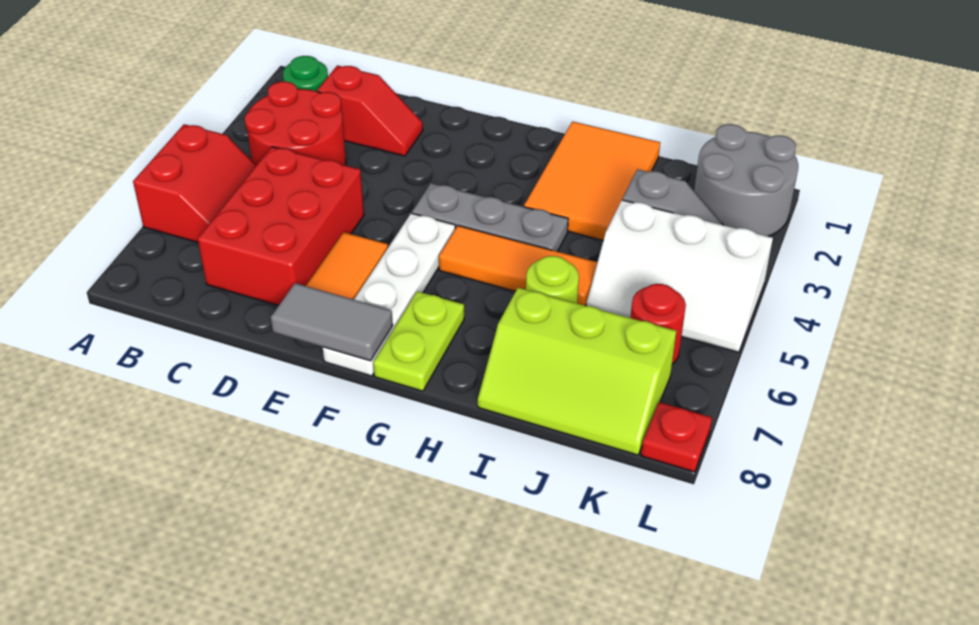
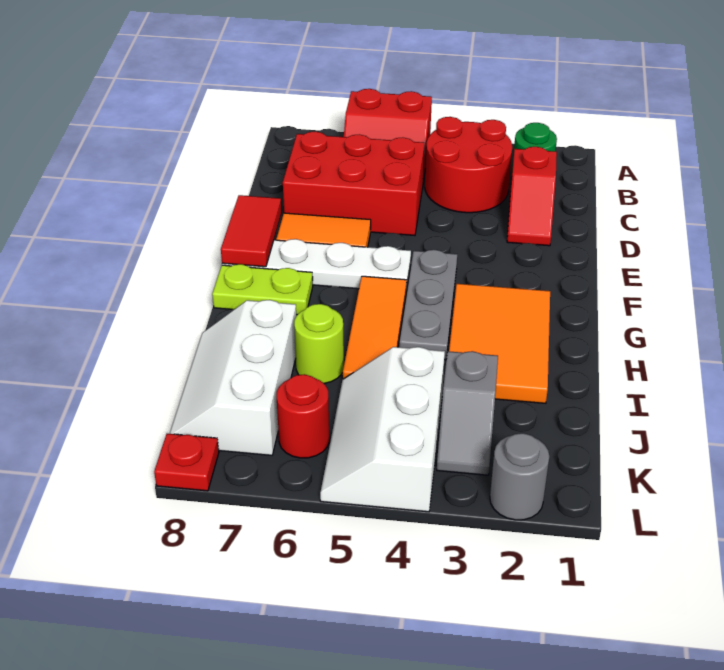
grey tile E8:F8 level 2 -> red tile E8:F8 level 2
orange tile H1:I3 level 1 -> orange tile G2:I3 level 1
lime slope I7:K8 level 1 top 7 -> white slope I7:K8 level 1 top 7
grey round brick K1:L2 level 1 -> grey round brick L2 level 1

